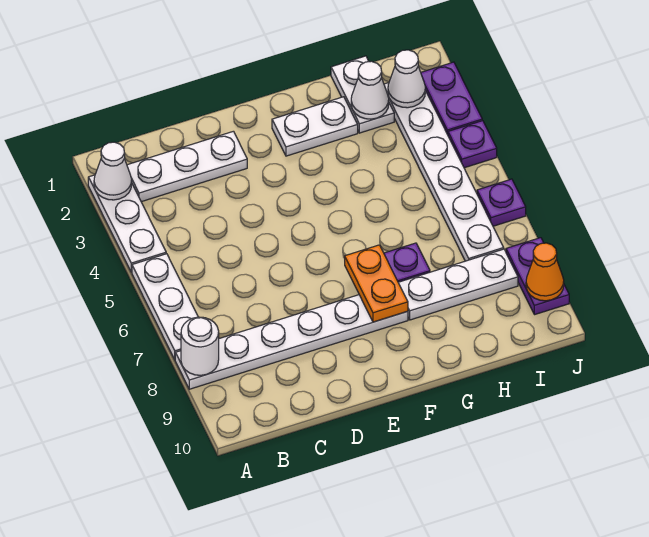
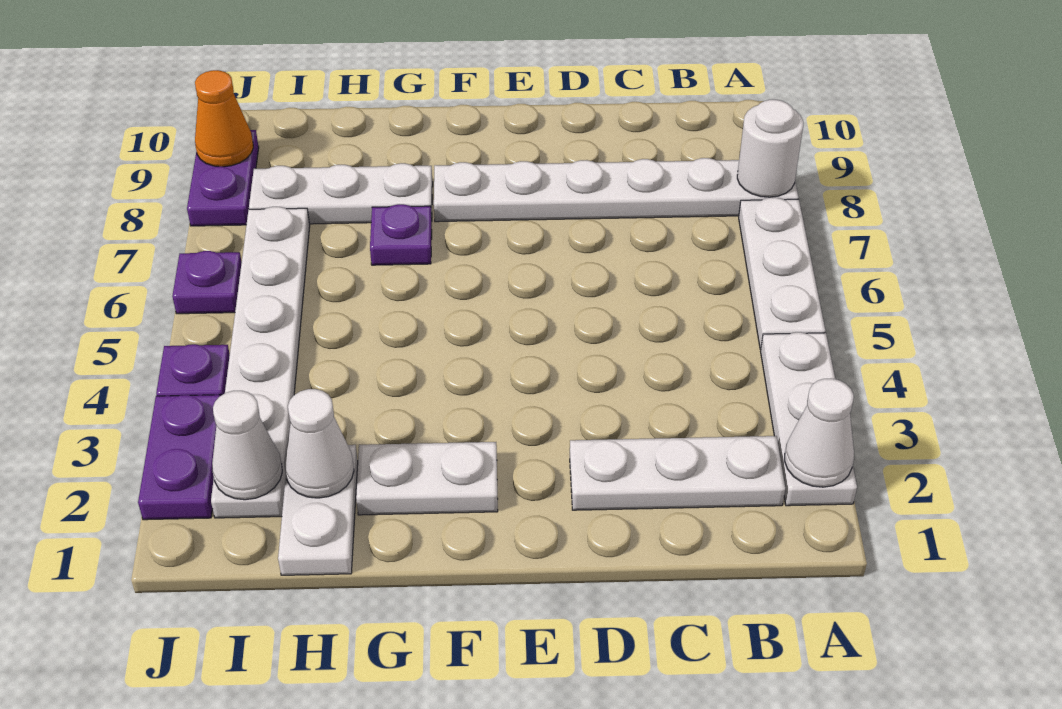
orange plate F7:F8 level 2 -> none

